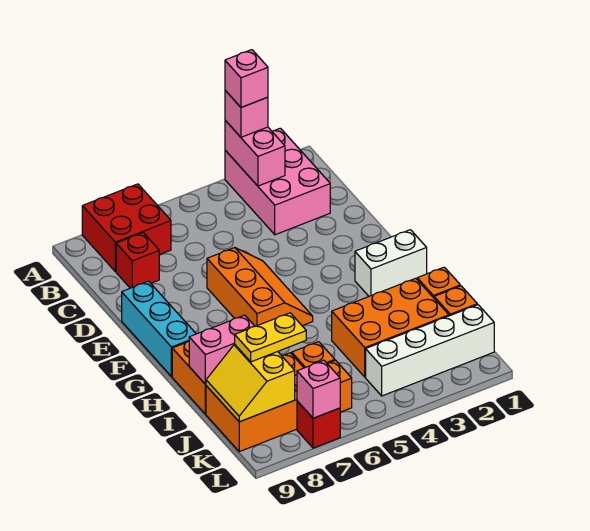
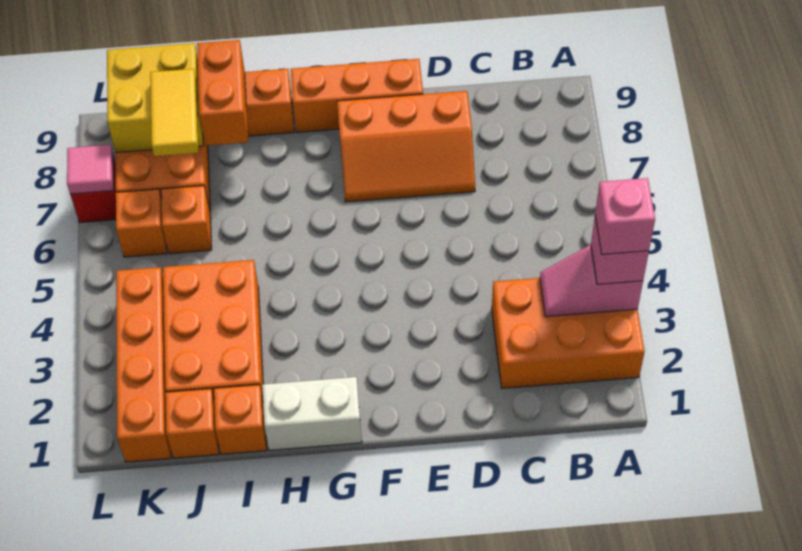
pink brick A2:C3 level 1 -> orange brick A2:C3 level 1
pink brick A3:B3 level 2 -> pink slope A3:B3 level 2 top A
red brick A7:B8 level 1 -> none
red brick C8 level 1 -> none
orange slope E5:G6 level 1 top 6 -> orange slope D7:F8 level 1 top 8
cyan brick E9:G9 level 1 -> orange brick E9:G9 level 1
white brick G1:G2 level 1 -> white brick G1:H1 level 1
pink brick I8:I9 level 2 -> orange brick I8:I9 level 2
yellow plate J7:J8 level 3 -> yellow tile J7:J8 level 3
yellow slope J8:K9 level 2 top 8 -> yellow brick J8:K9 level 2
white brick K1:K4 level 1 -> orange brick K1:K4 level 1
pink brick L7 level 2 -> pink tile L7 level 2

